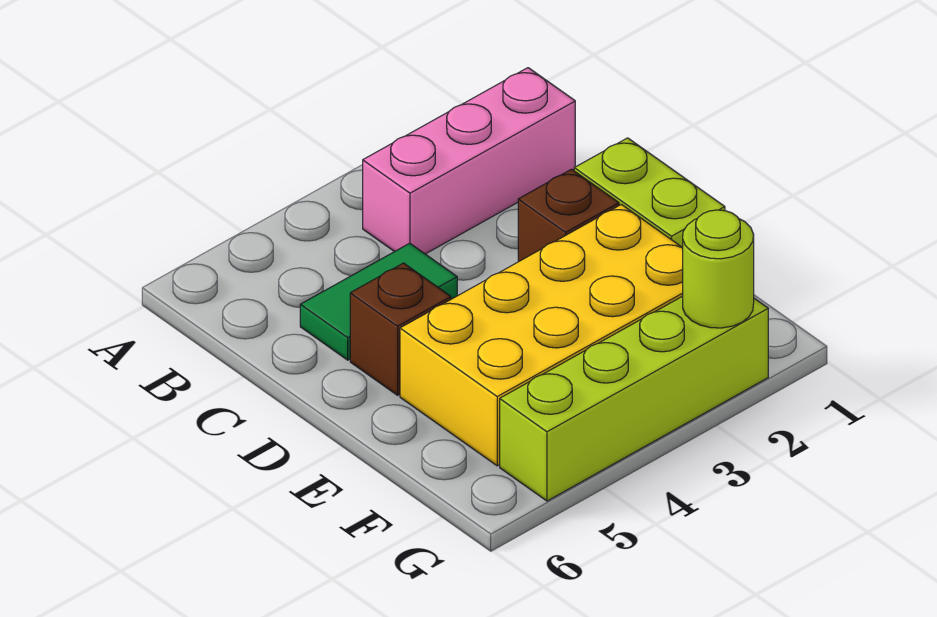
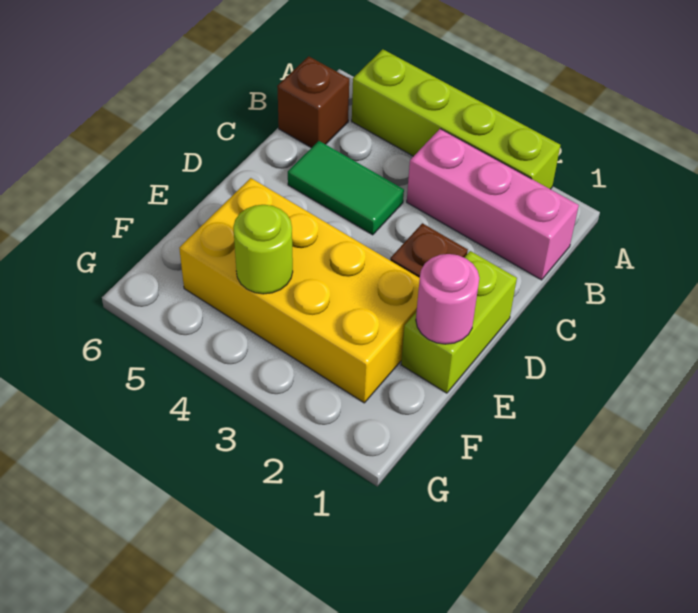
brown brick D5 level 1 -> brown brick B6 level 1
none -> pink round brick E1 level 2
lime brick G2:G5 level 1 -> lime brick A2:A5 level 1
lime round brick G2 level 2 -> lime round brick F4 level 2

